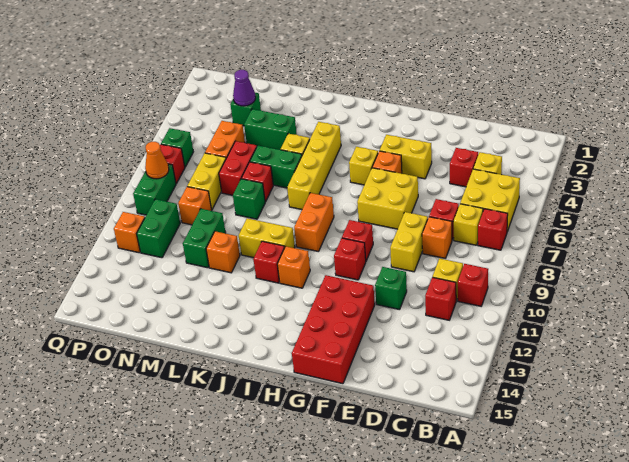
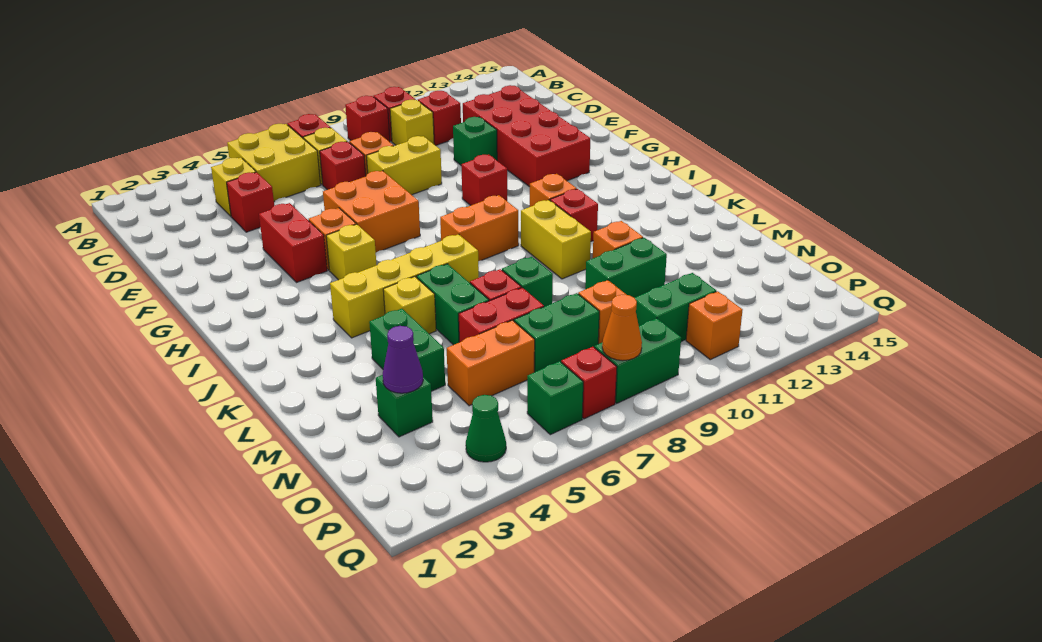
yellow brick F4:G4 level 1 -> red brick F4:G4 level 1
yellow brick F6:G7 level 1 -> orange brick F6:G7 level 1
red brick F12:G15 level 1 -> red brick D12:G13 level 1
red brick G9 level 1 -> red brick B9 level 1
yellow brick N7:N8 level 1 -> green brick N7:N8 level 1
none -> green cone P4 level 1

